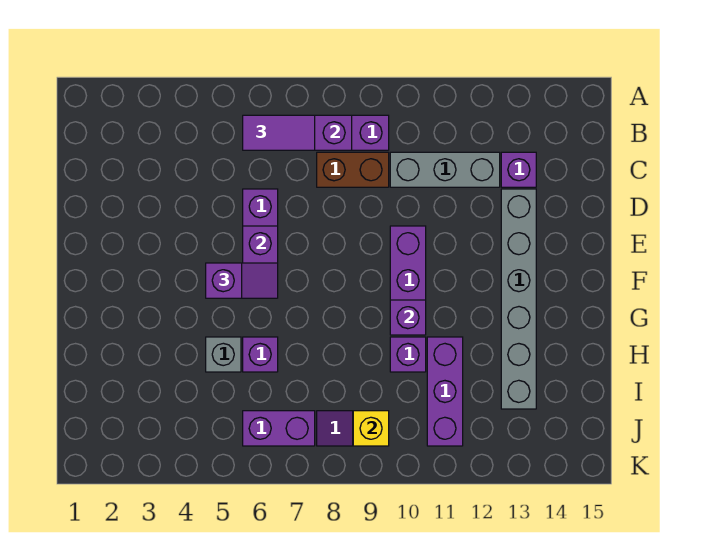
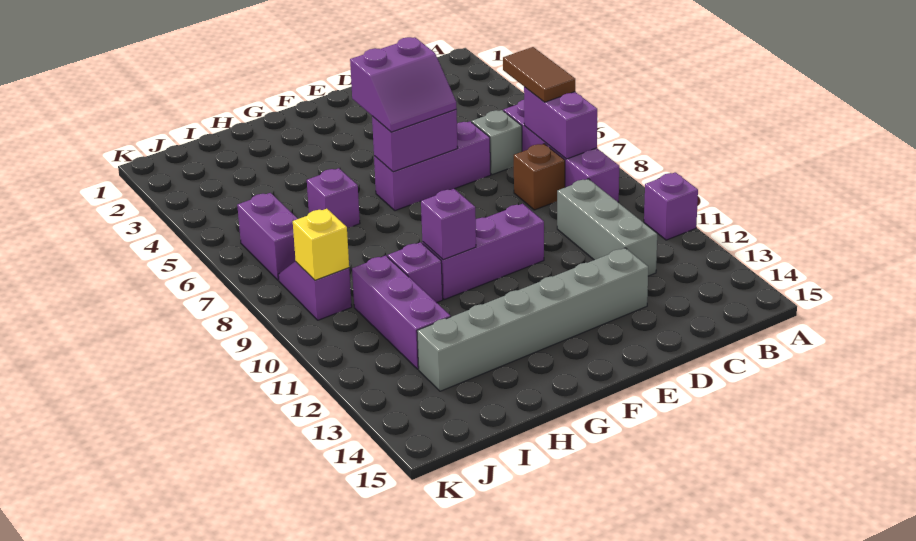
purple tile B6:B7 level 3 -> brown tile B6:B7 level 3
brown brick C8:C9 level 1 -> brown brick C8 level 1
purple brick C13 level 1 -> purple brick A11 level 1
purple slope F5:F6 level 3 top 5 -> purple slope E5:F6 level 3 top 5
grey brick H5 level 1 -> grey brick C6 level 1
purple brick H11:J11 level 1 -> purple brick I10:I12 level 1

